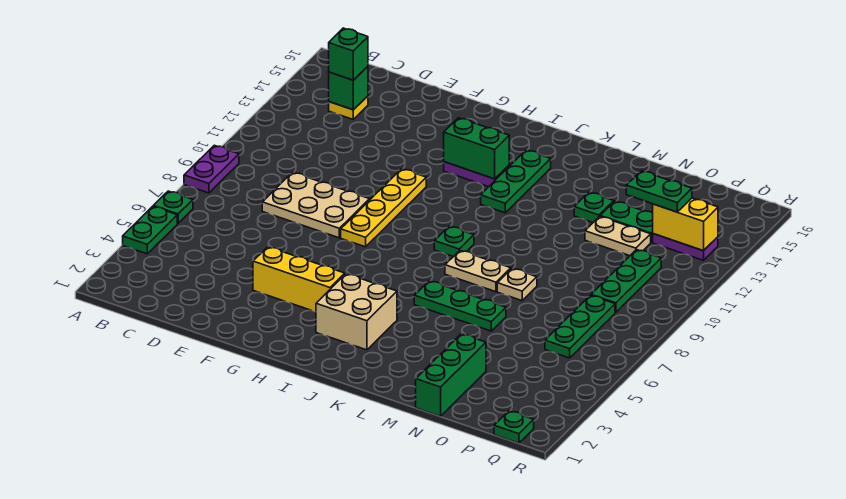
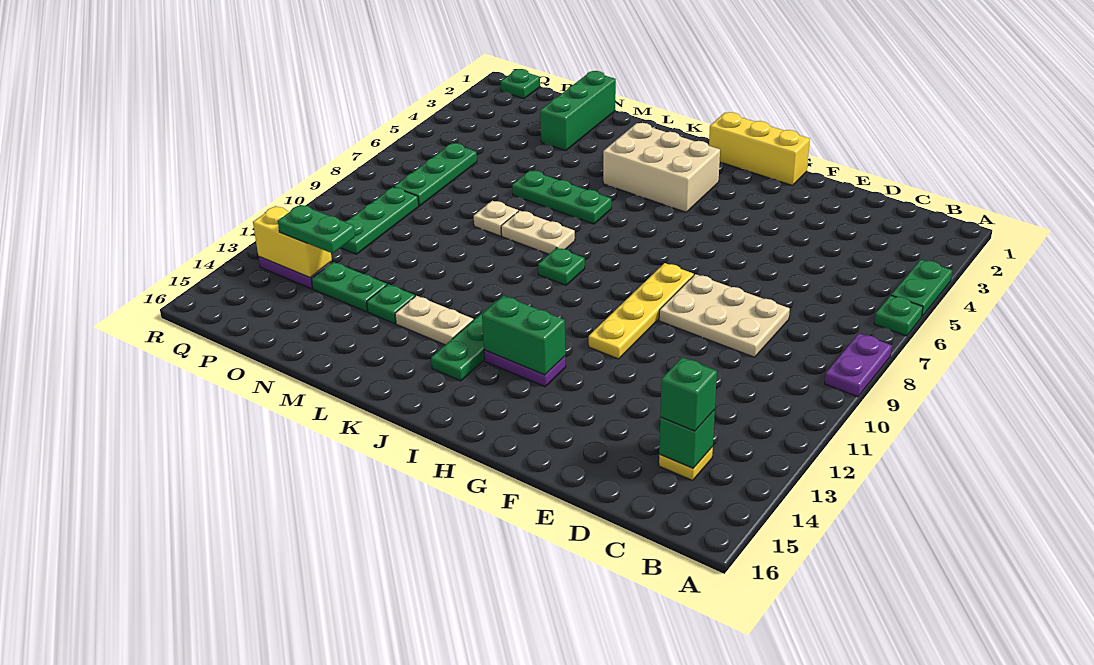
yellow brick F4:H4 level 1 -> yellow brick G1:I1 level 1
tan brick I3:J4 level 1 -> tan brick I3:K4 level 1
tan plate N12:O12 level 1 -> tan plate K13:L13 level 1

